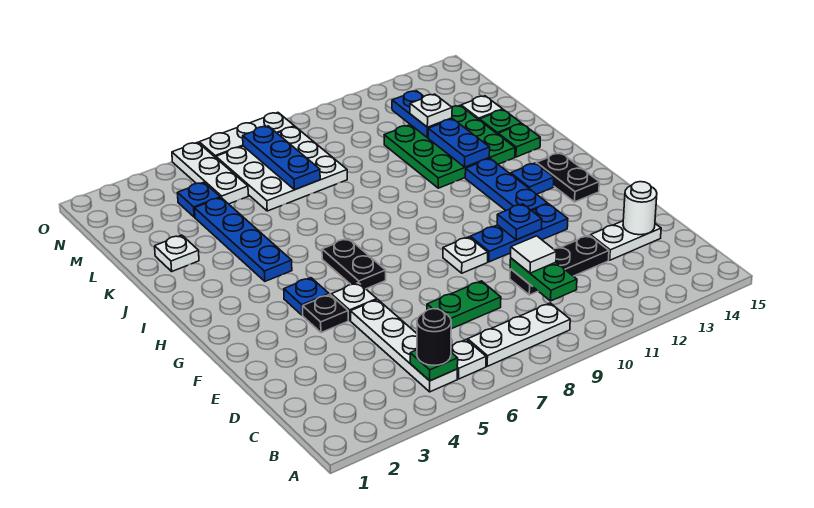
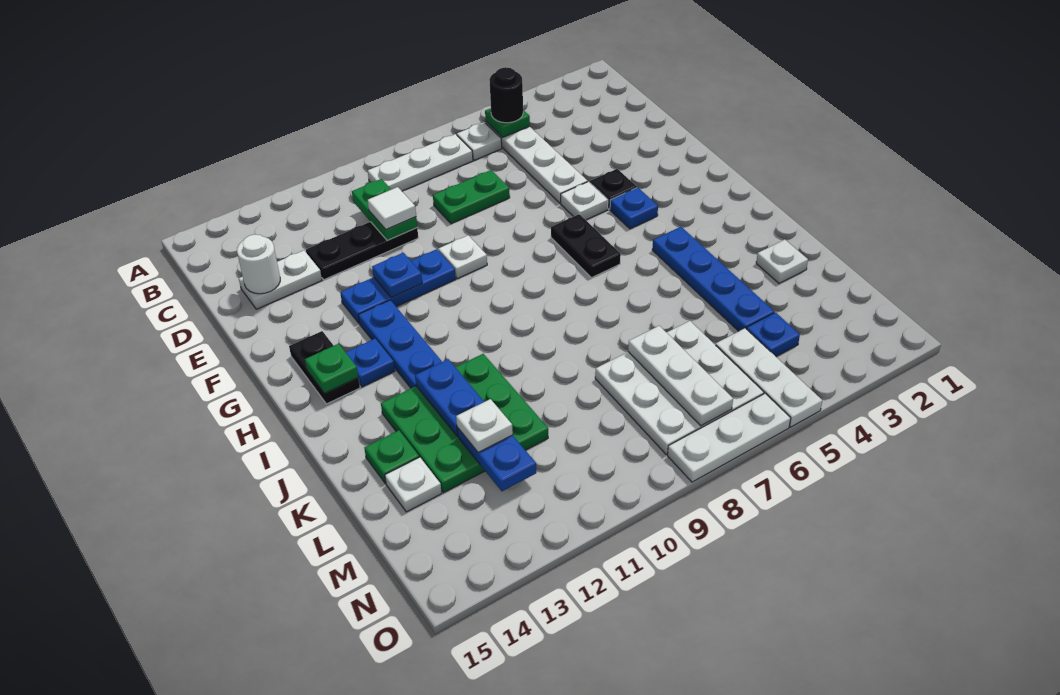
green plate J14 level 1 -> green plate H14 level 2
blue plate L7:N7 level 2 -> white plate L7:N7 level 2

